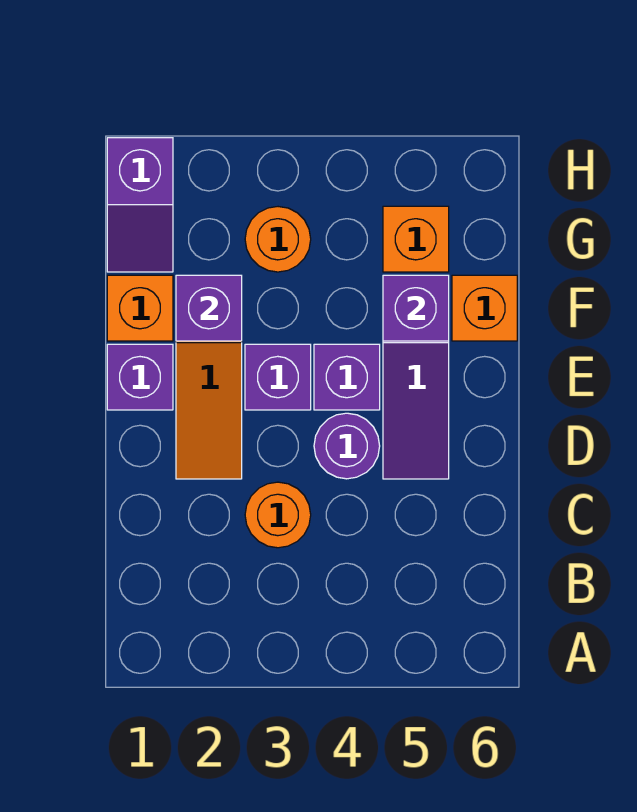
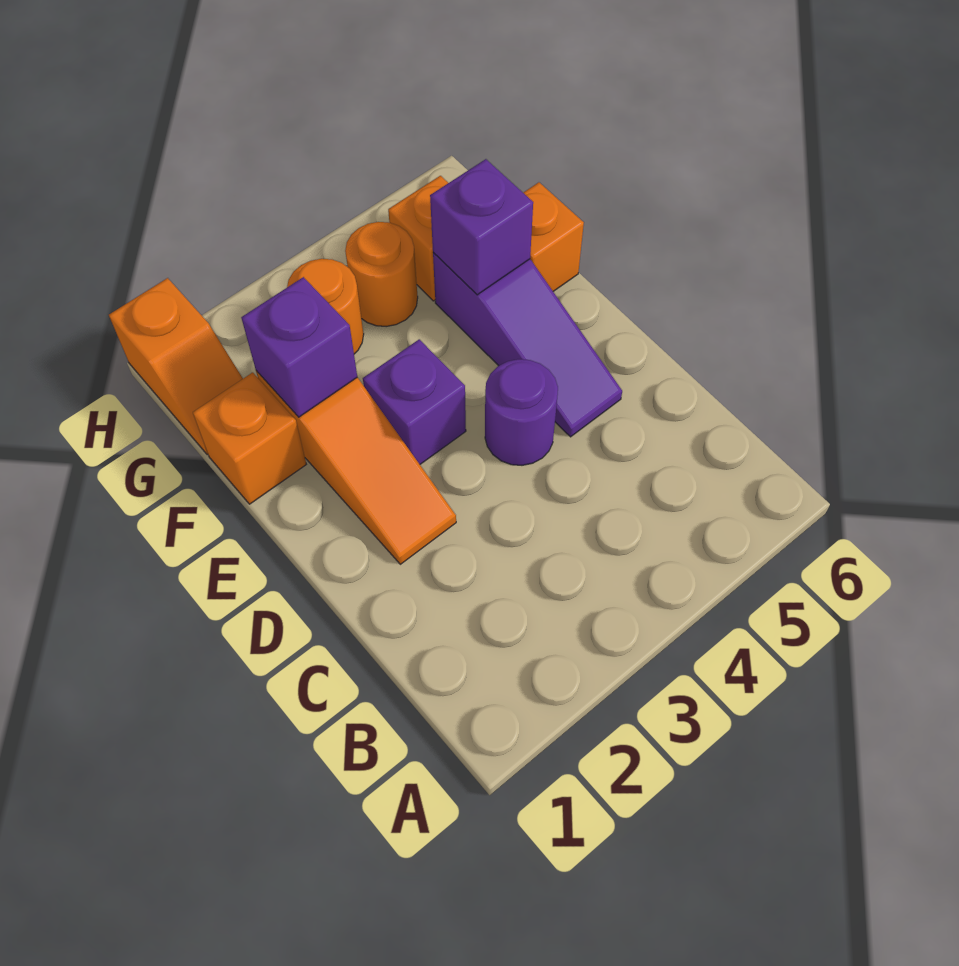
orange round brick C3 level 1 -> orange round brick G4 level 1
purple brick E1 level 1 -> none
purple brick E4 level 1 -> none
purple slope G1:H1 level 1 top H -> orange slope G1:H1 level 1 top H

